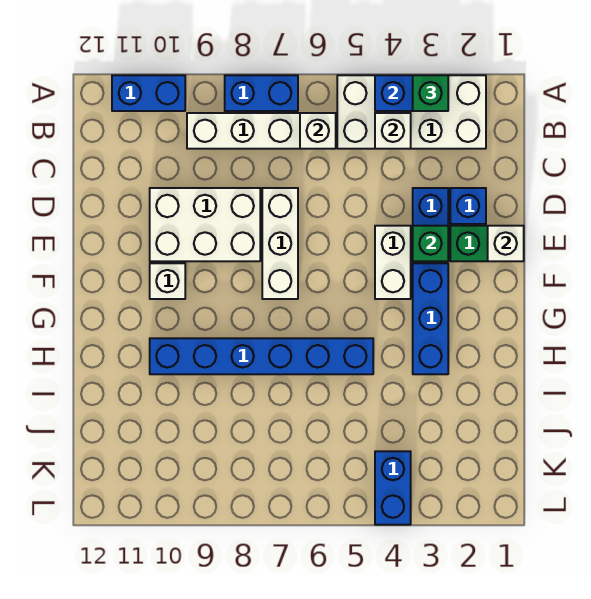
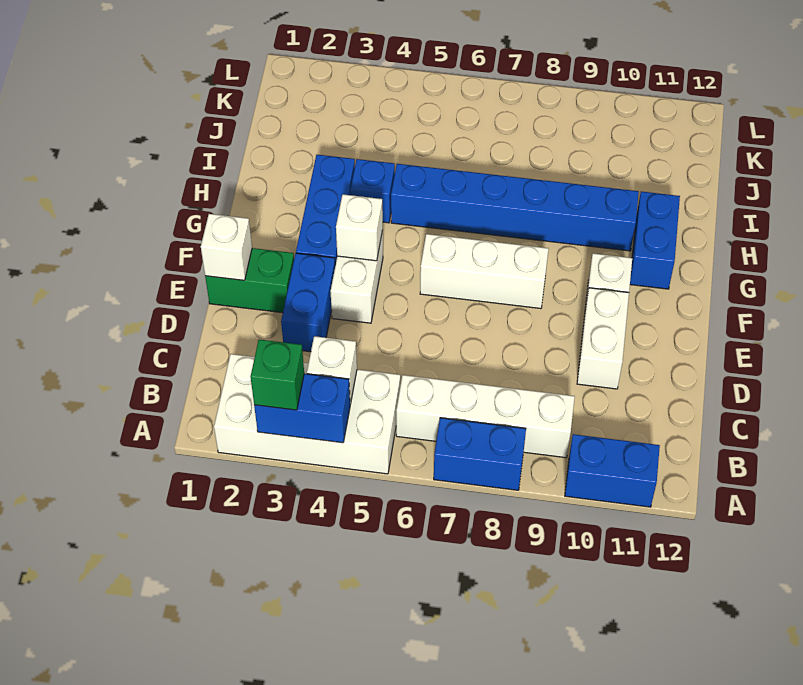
white brick B6 level 2 -> white brick F4 level 2
blue brick D2 level 1 -> blue brick H4 level 1
white brick D7:F7 level 1 -> white brick F6:F8 level 1
white brick D8:E10 level 1 -> white brick D10:E10 level 1
green brick E3 level 2 -> none
blue brick K4:L4 level 1 -> blue brick G11:H11 level 1

